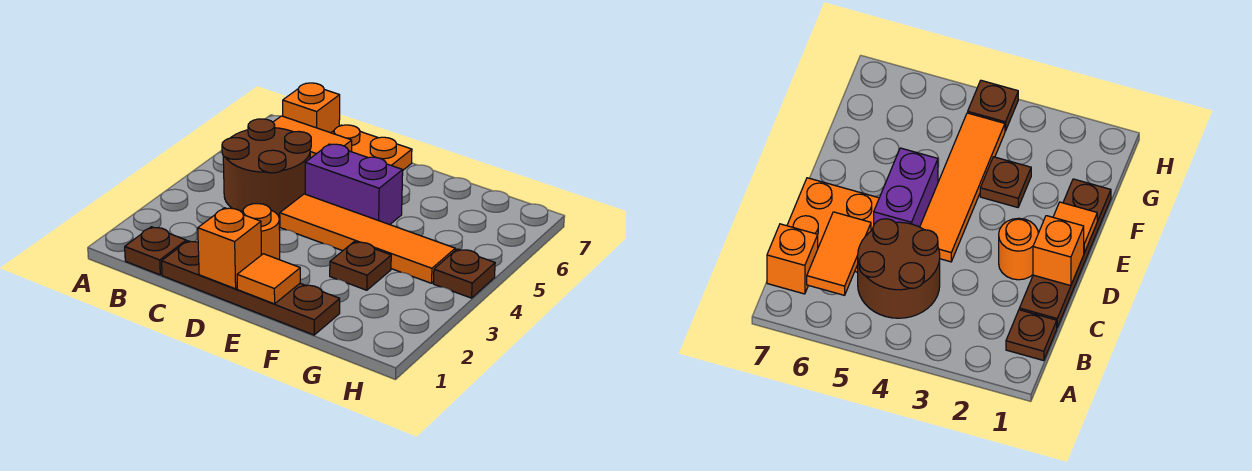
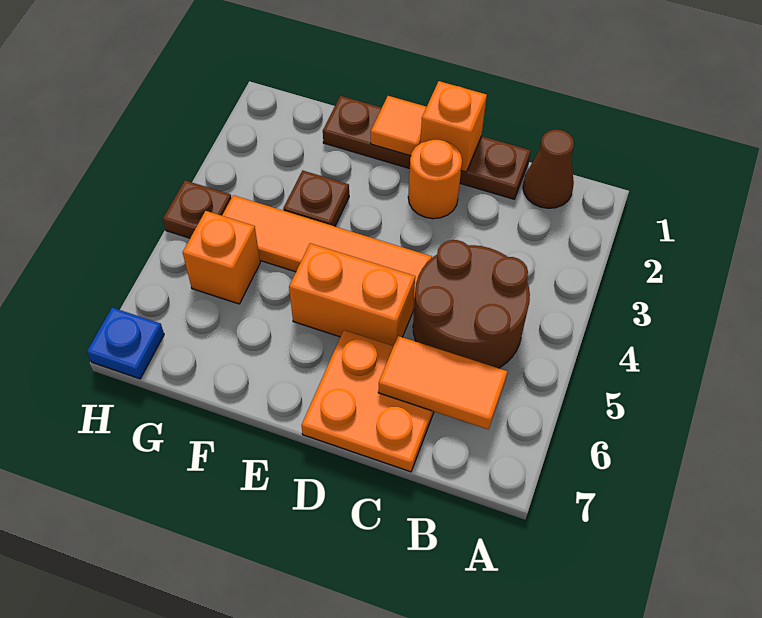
brown plate B1 level 1 -> brown cone B1 level 1
orange brick B7 level 1 -> orange brick G5 level 1
purple brick D5:E5 level 1 -> orange brick D5:E5 level 1
none -> blue plate H7 level 1

